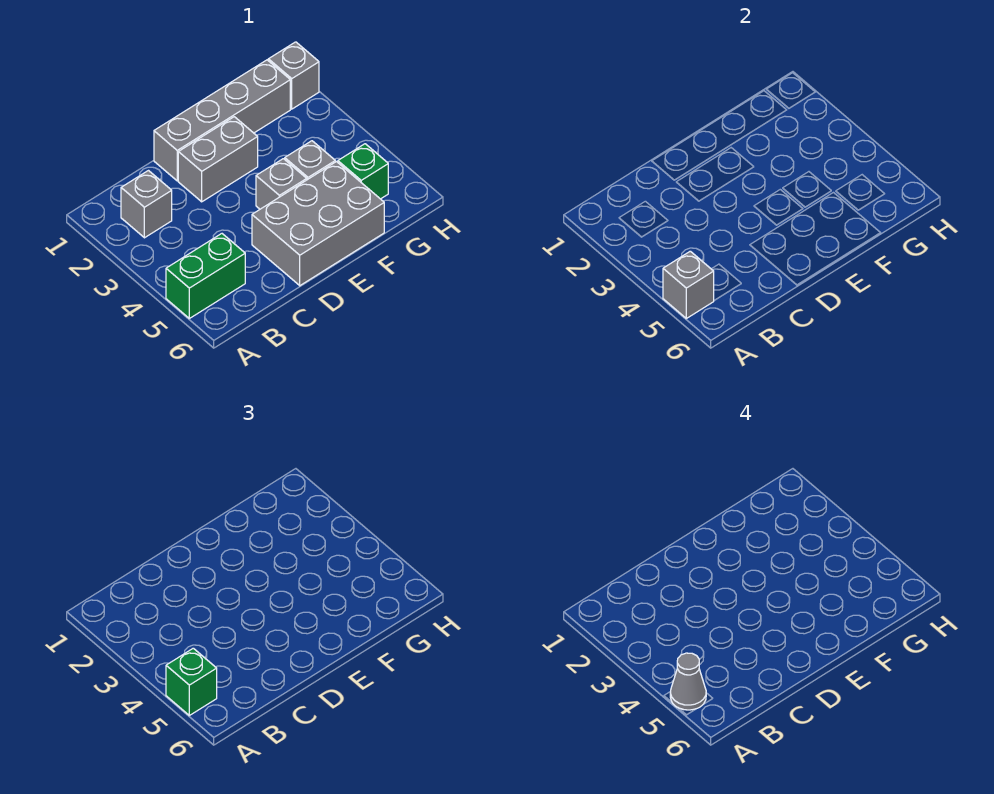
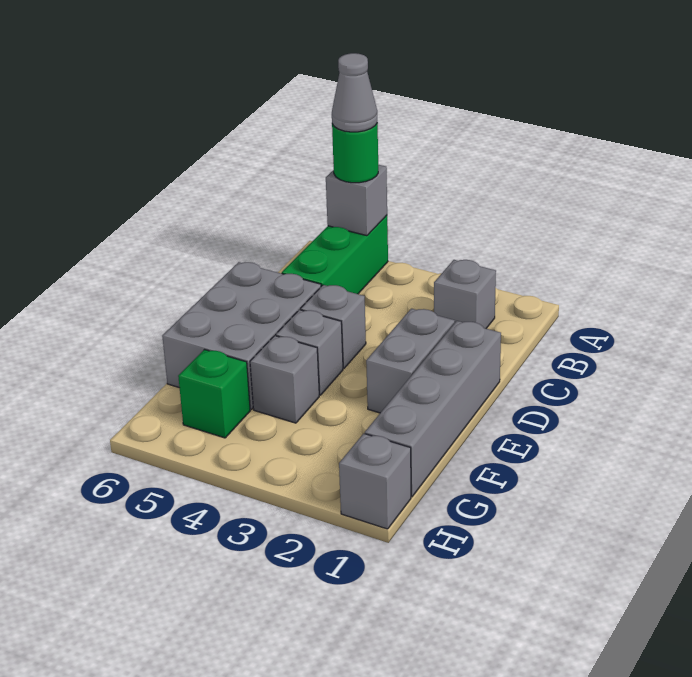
green brick A5:B5 level 1 -> green brick A5:C5 level 1
green brick A5 level 3 -> green round brick A5 level 3
none -> grey brick D4 level 1

